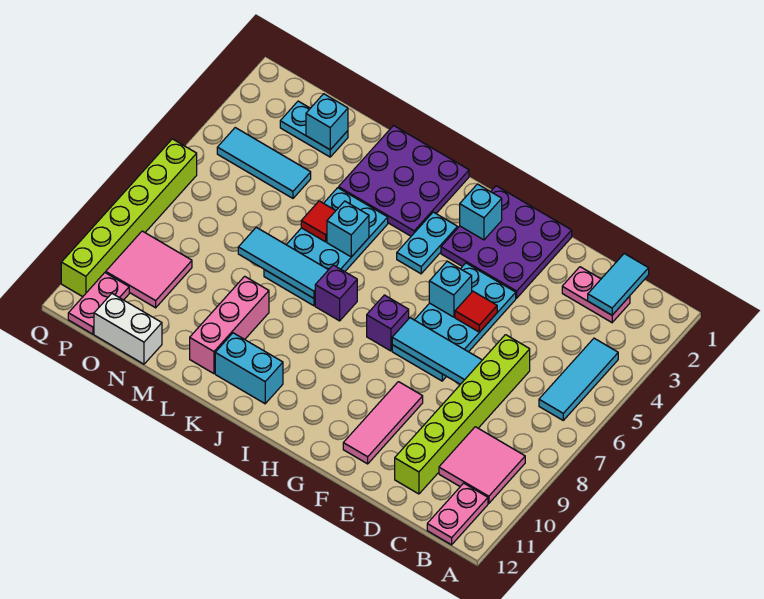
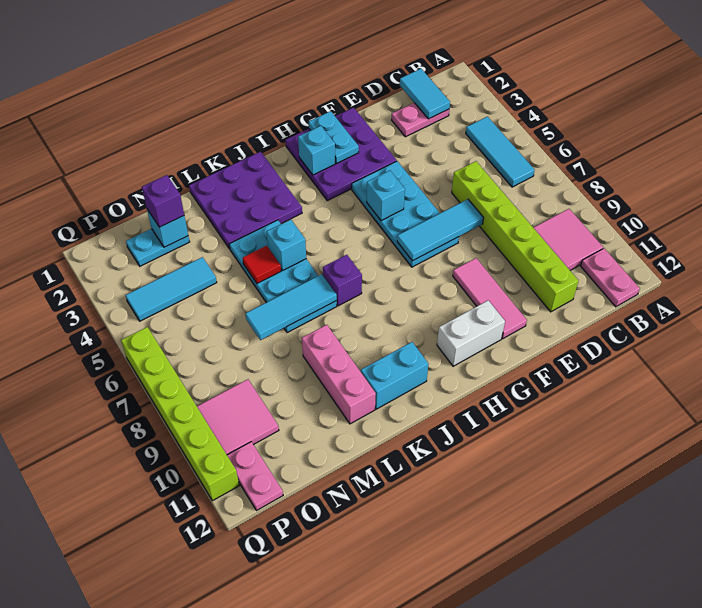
red tile F5 level 2 -> none
purple brick H7 level 1 -> purple brick N2 level 3
cyan plate I3:I4 level 1 -> cyan plate G1:G2 level 2
white brick N12:O12 level 1 -> white brick G11:H11 level 1

